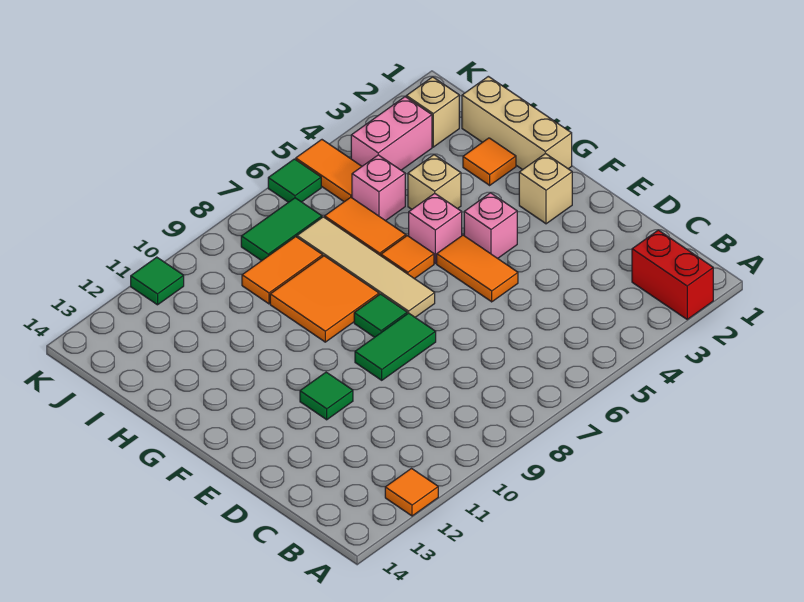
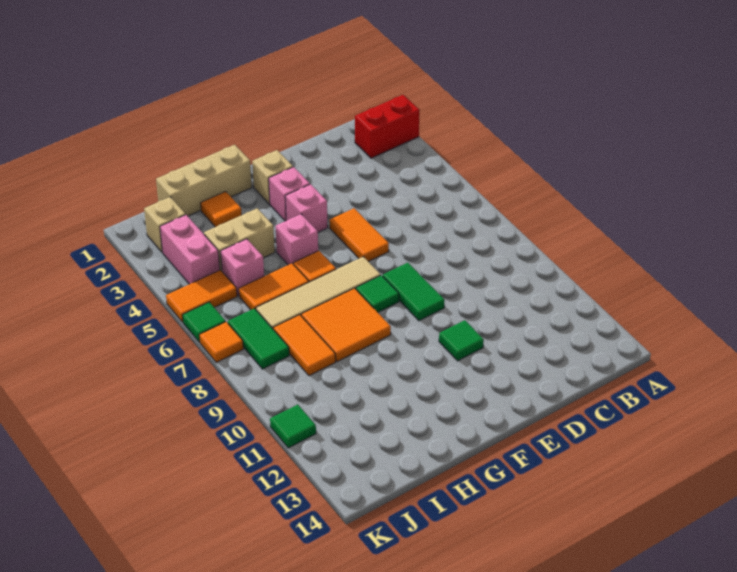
orange tile A12 level 1 -> orange tile K7 level 1
orange tile E5:F5 level 1 -> orange tile E5:E6 level 1
none -> pink brick F3 level 1
tan brick H4 level 1 -> tan brick H4:I4 level 1

